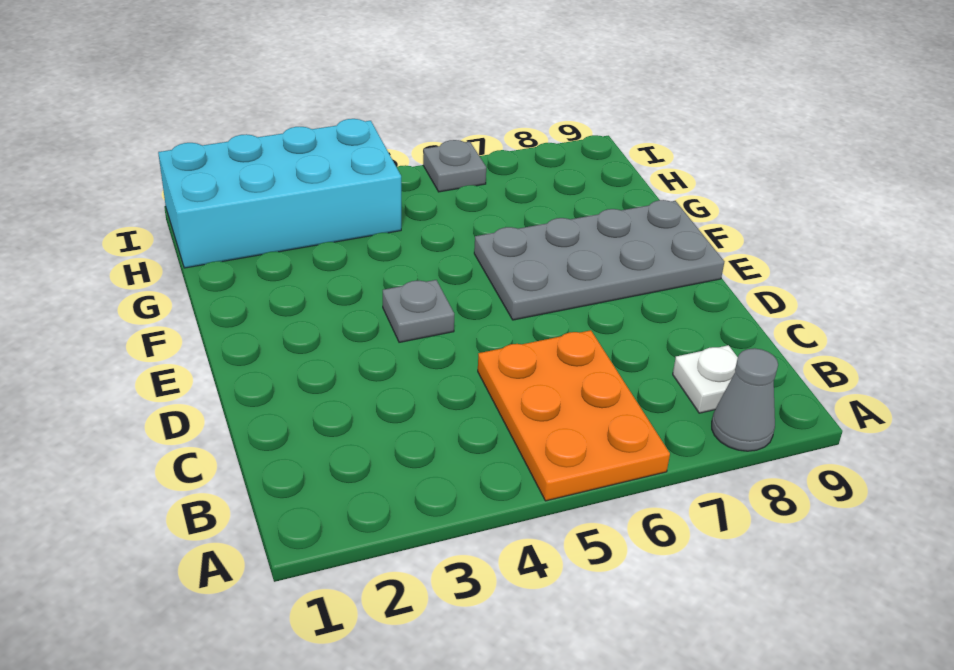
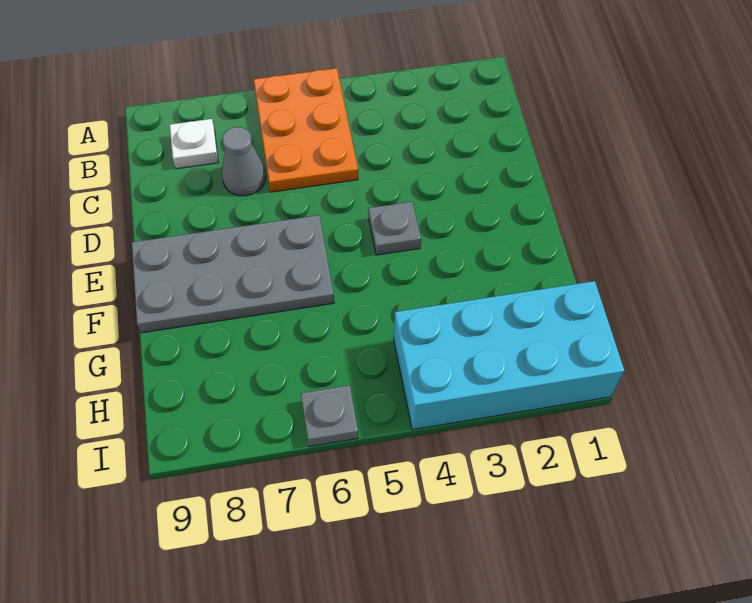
grey cone A8 level 1 -> grey cone C7 level 1

